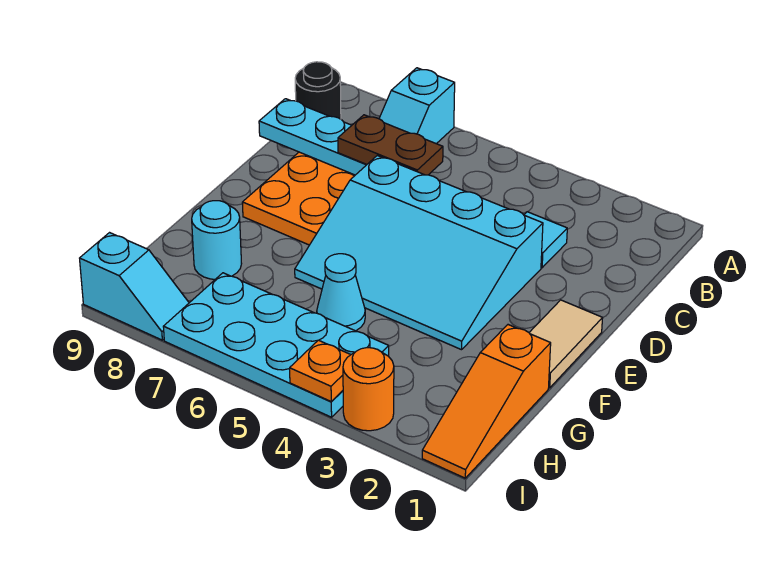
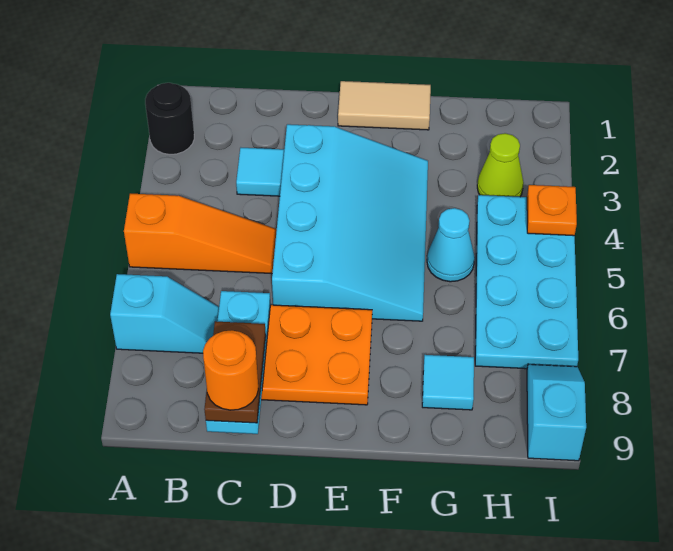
black round brick B9 level 1 -> black round brick A2 level 1
brown plate C6:C7 level 3 -> brown plate C8:C9 level 3
orange slope G1:I1 level 1 top G -> orange slope A5:C5 level 1 top A
cyan round brick G8 level 1 -> cyan tile G8 level 1
none -> lime cone H3 level 1
orange round brick I3 level 1 -> orange round brick C9 level 4

